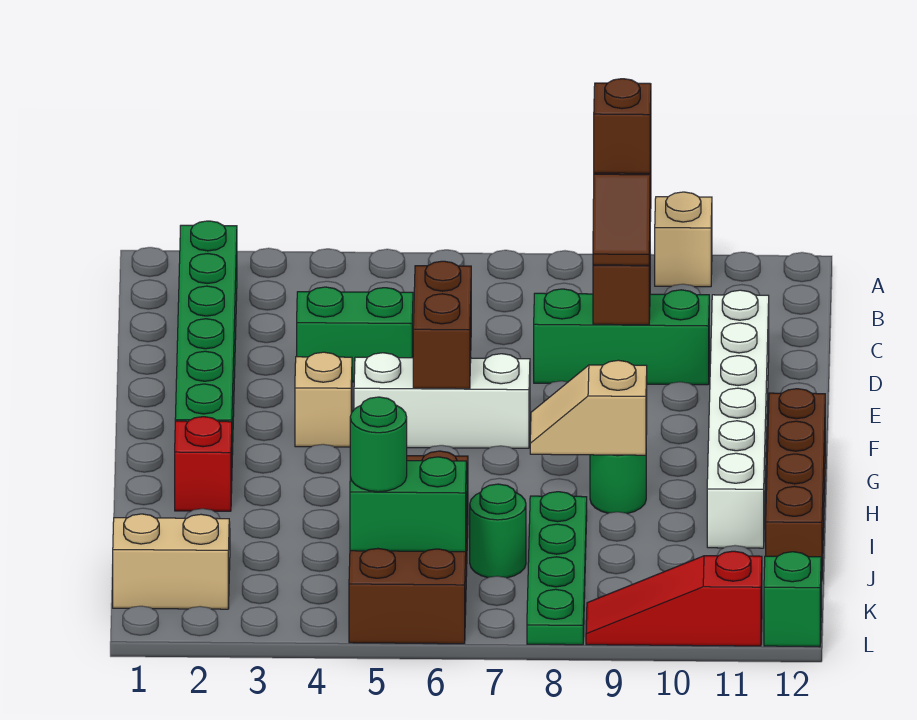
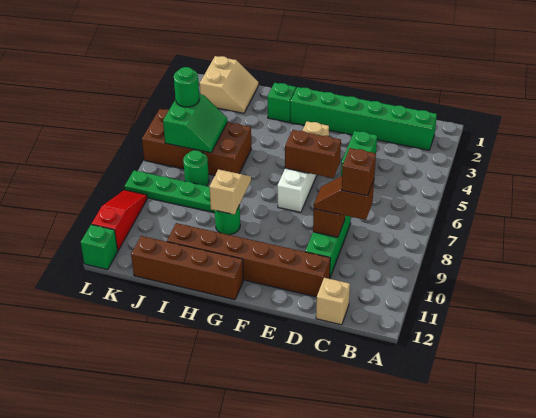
tan brick A10 level 1 -> tan brick C12 level 1
white brick D11:I11 level 1 -> brown brick D11:I11 level 1
red brick H2 level 1 -> green brick H2 level 1

